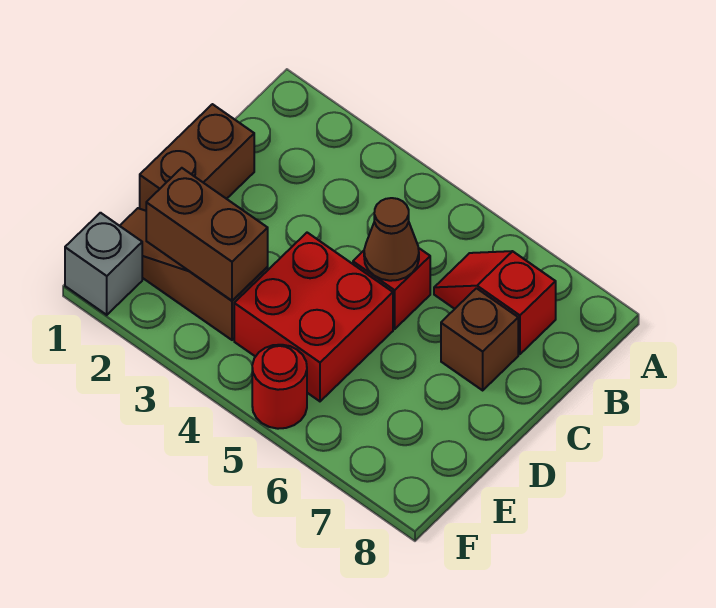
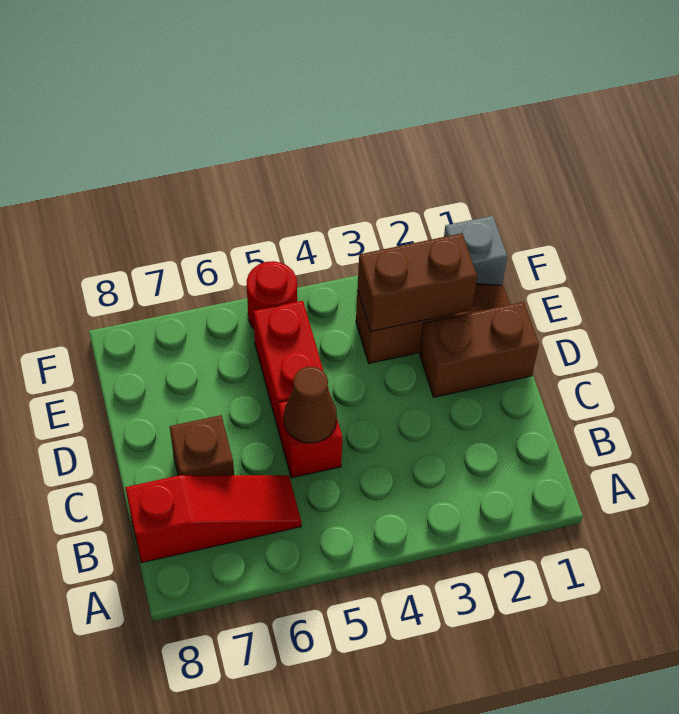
red slope B6:B7 level 1 top 7 -> red slope B6:B8 level 1 top 8
brown brick C1:D1 level 1 -> brown brick D1:D2 level 1
red brick D4:E5 level 1 -> red brick D5:E5 level 1

